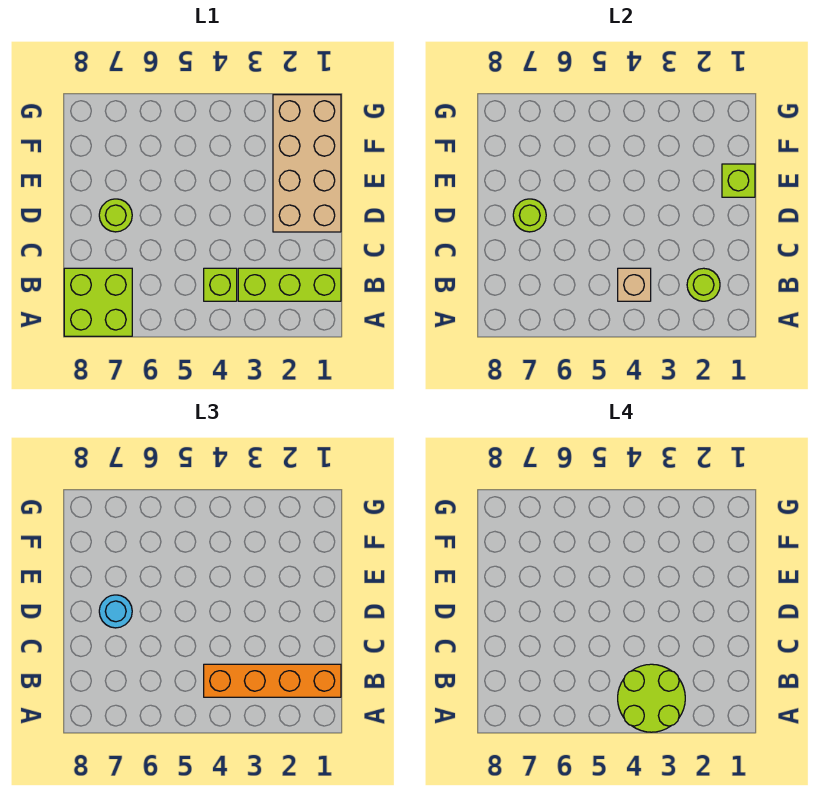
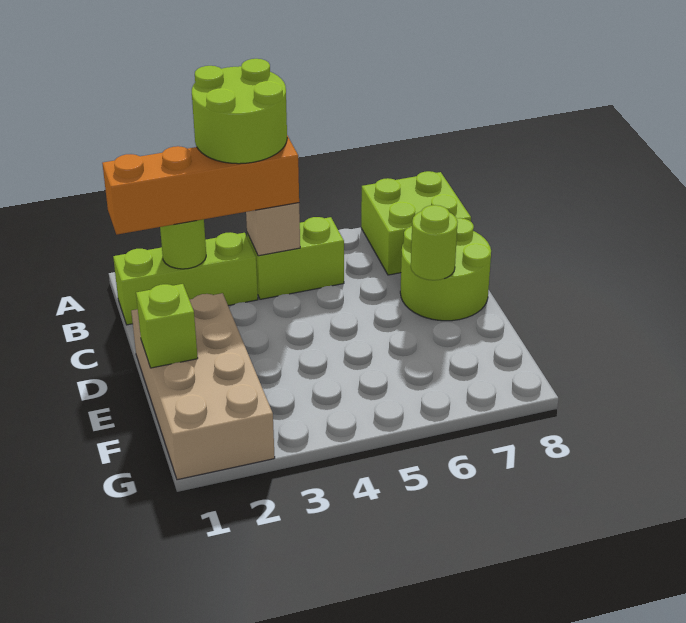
lime brick B4 level 1 -> lime brick B4:B5 level 1
lime round brick D7 level 1 -> lime round brick C7:D8 level 1
cyan round brick D7 level 3 -> none

